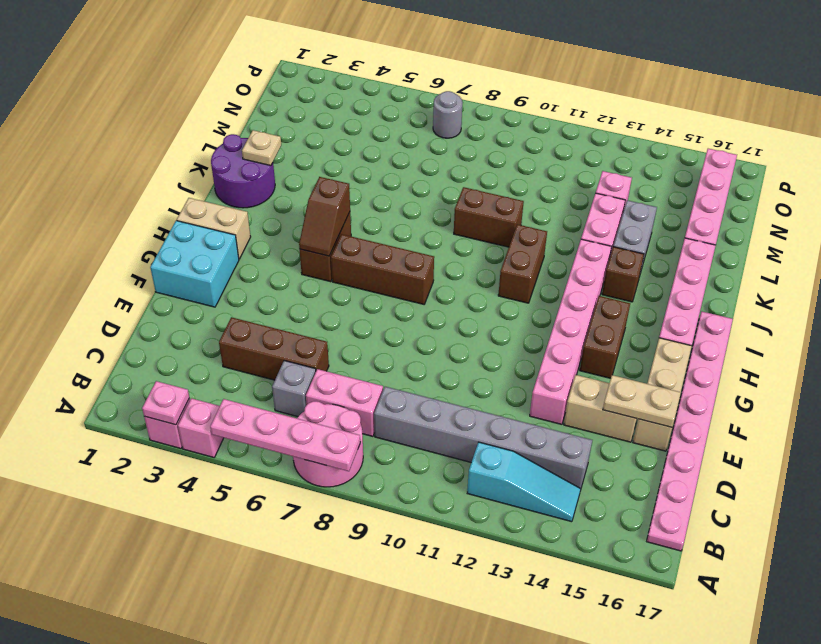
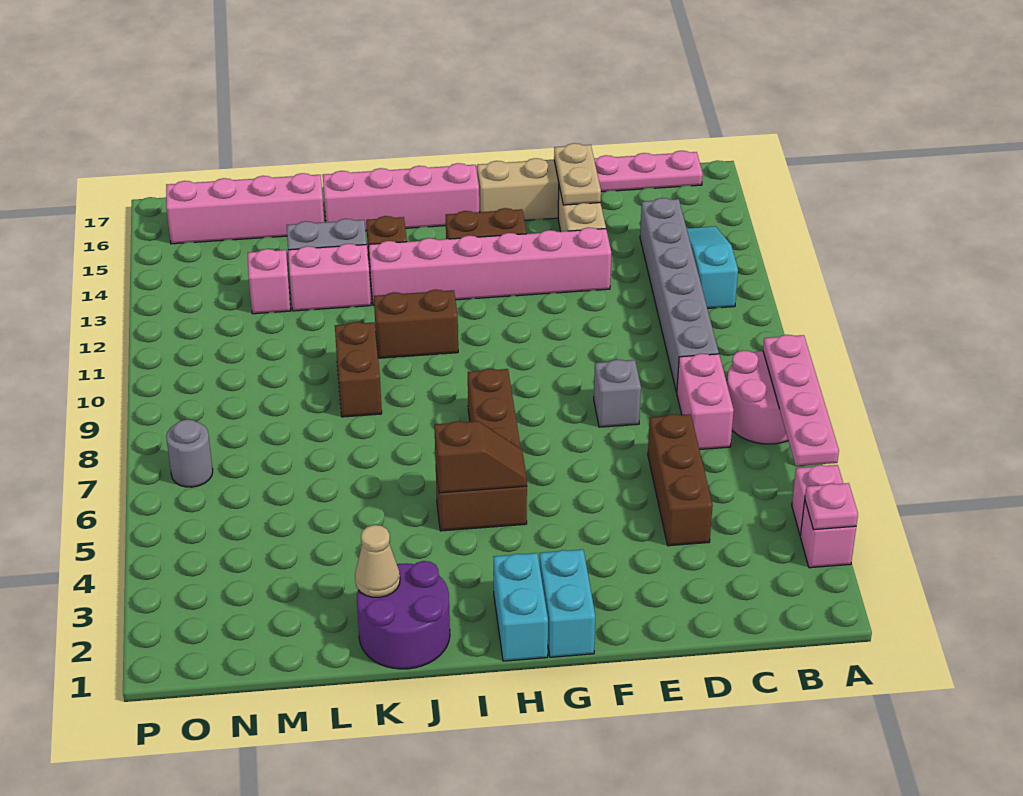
grey brick C6 level 1 -> grey brick E8 level 1
cyan brick F1:G2 level 1 -> cyan brick G1:G2 level 1
tan brick H1:H2 level 1 -> cyan brick H1:H2 level 1
tan plate K2 level 2 -> tan cone K2 level 2

